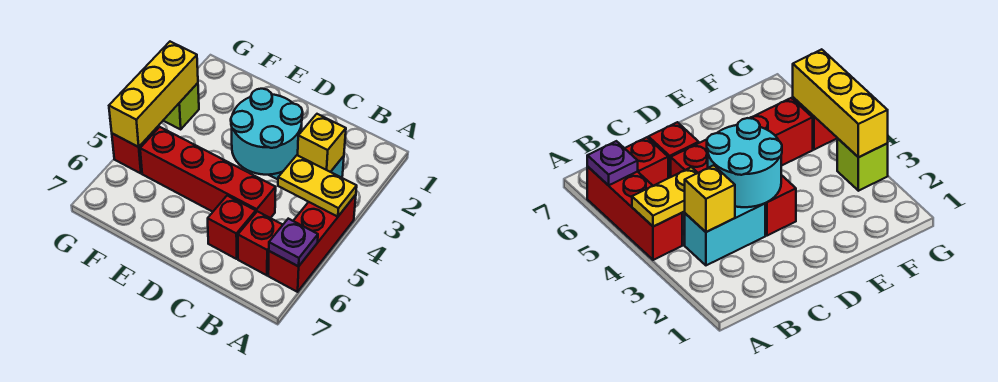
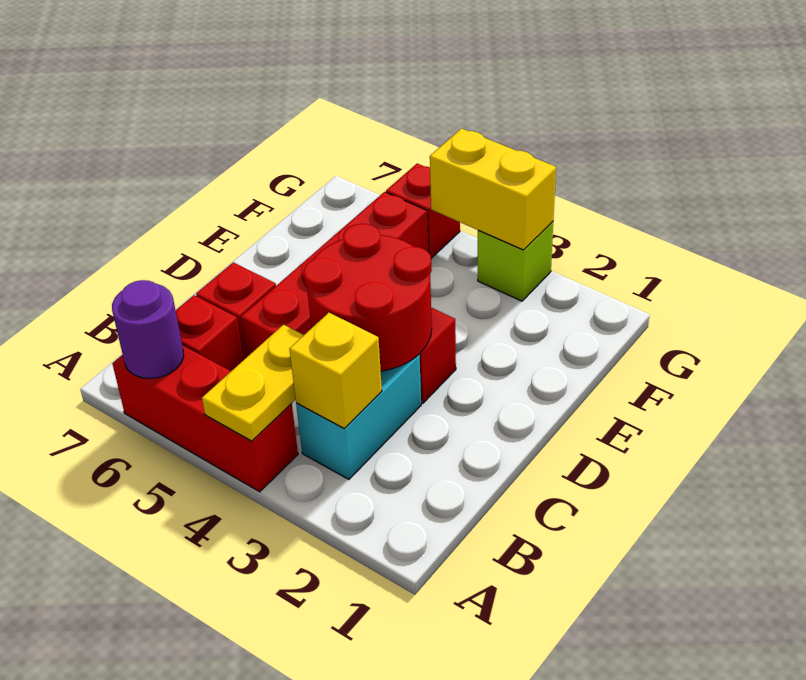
purple plate A6 level 2 -> purple round brick A6 level 2
cyan round brick C3:D4 level 2 -> red round brick C3:D4 level 2
yellow brick G3:G5 level 2 -> yellow brick G3:G4 level 2

